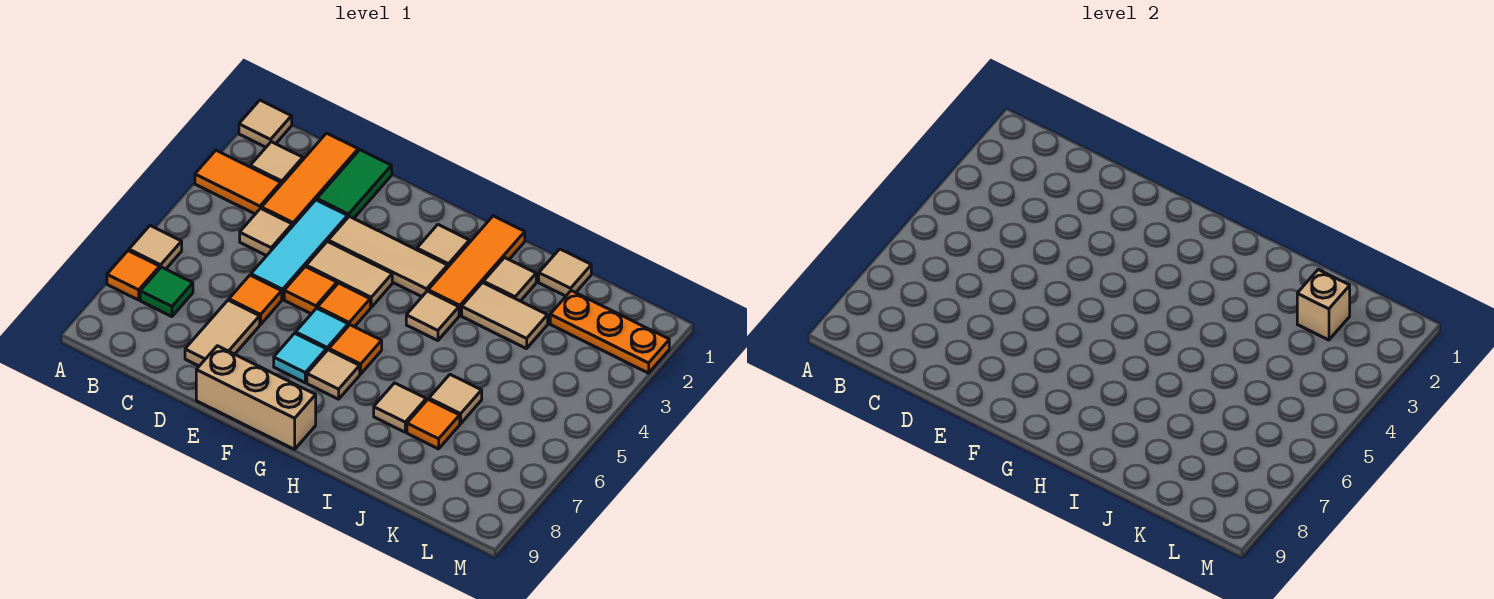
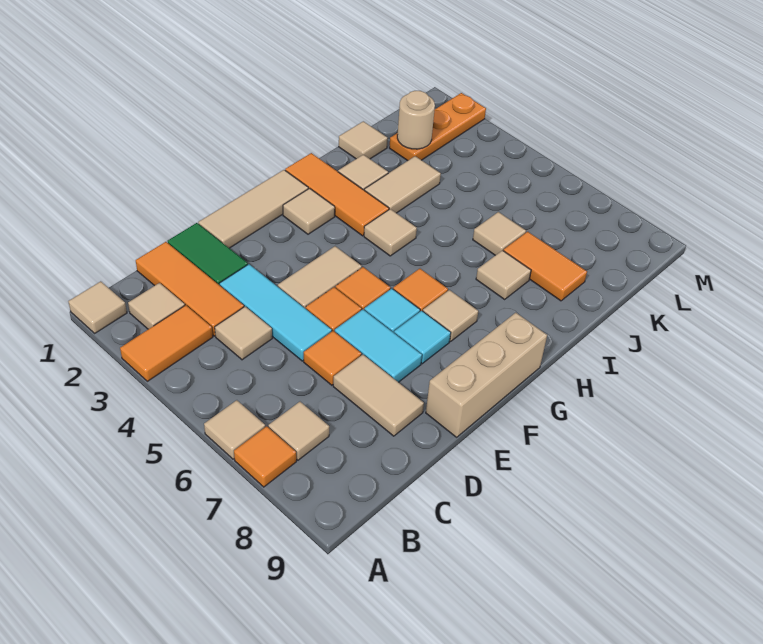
green tile B7 level 1 -> tan tile B7 level 1
tan tile E3:G3 level 1 -> tan tile E1:G1 level 1
none -> cyan tile E6:E7 level 1
orange tile J7 level 1 -> orange tile J7:J8 level 1
tan brick K2 level 2 -> tan round brick K2 level 2

